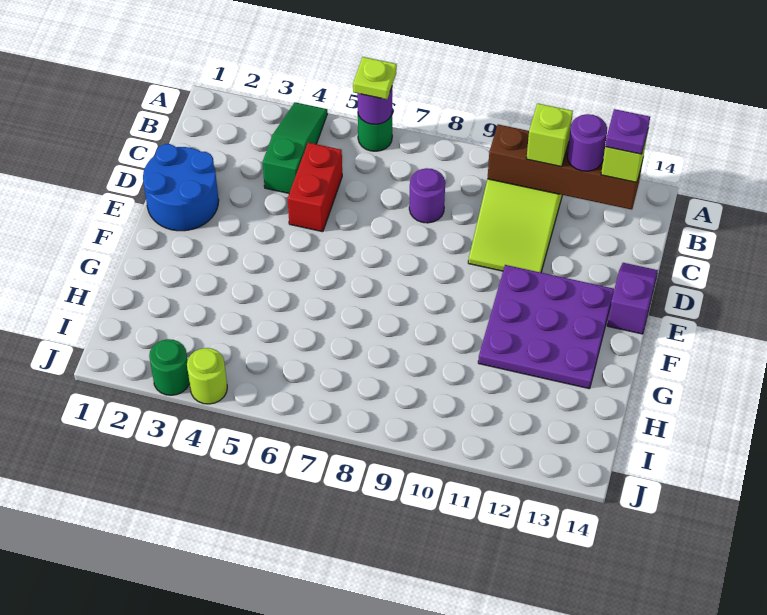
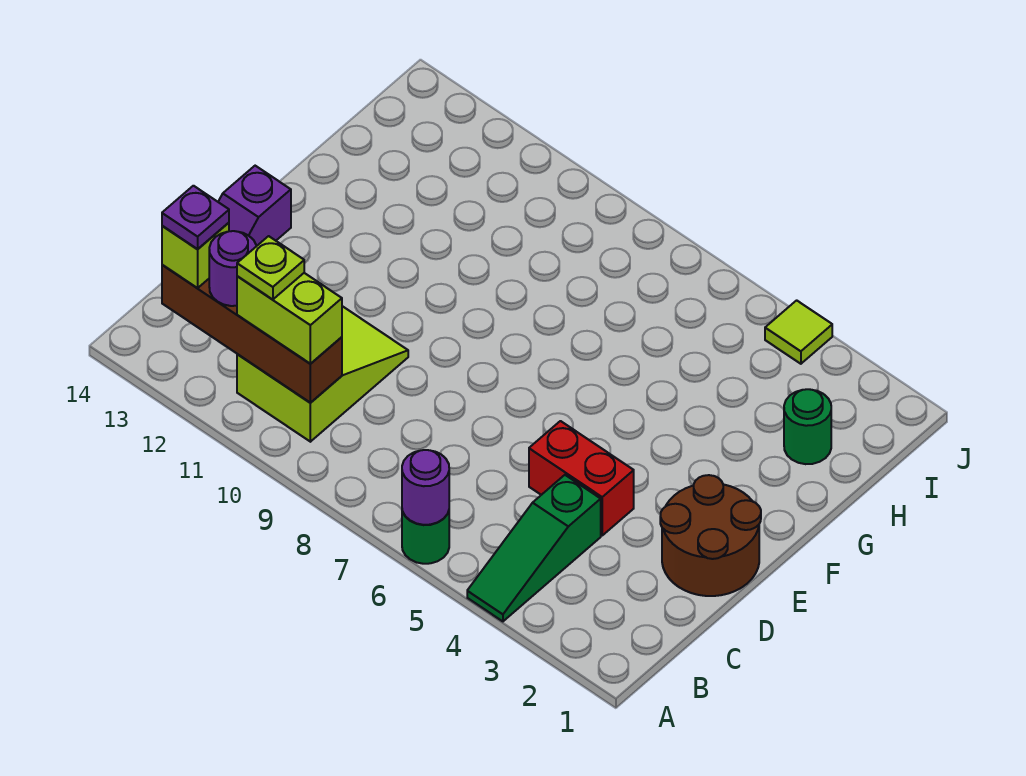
lime plate A6 level 3 -> lime plate B11 level 4
lime brick B11 level 3 -> lime brick B10:B11 level 3
red brick C5:D5 level 1 -> red brick D4:D5 level 1
purple round brick C8 level 1 -> none
blue round brick D1:E2 level 1 -> brown round brick D1:E2 level 1
purple plate E11:G13 level 1 -> none
green round brick J3 level 1 -> green round brick H2 level 1
lime round brick J4 level 1 -> lime tile J4 level 1

